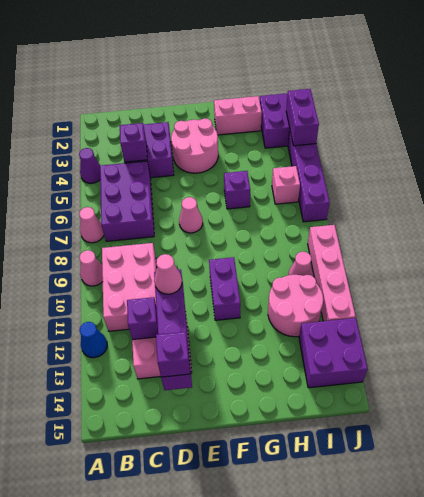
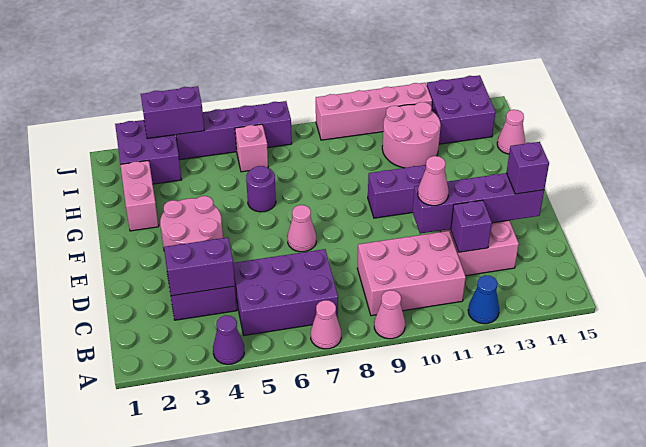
purple brick C4 level 2 -> purple brick C3:C4 level 2
purple brick G6 level 1 -> purple round brick G6 level 1
pink cone I10 level 1 -> pink cone H15 level 1

